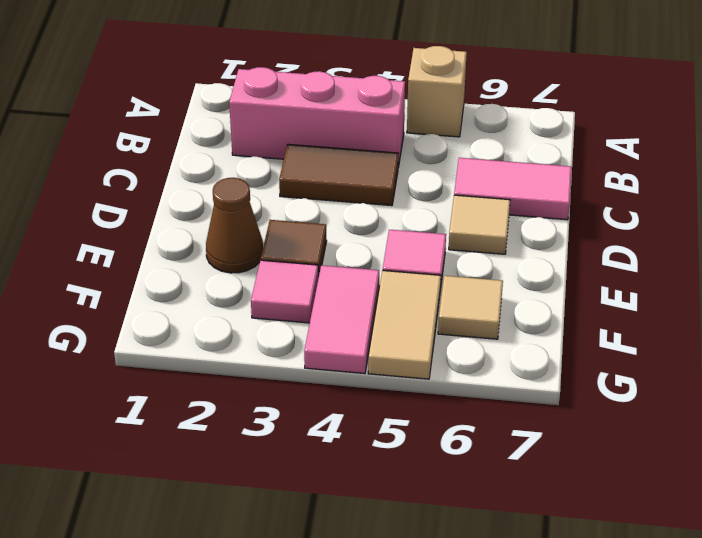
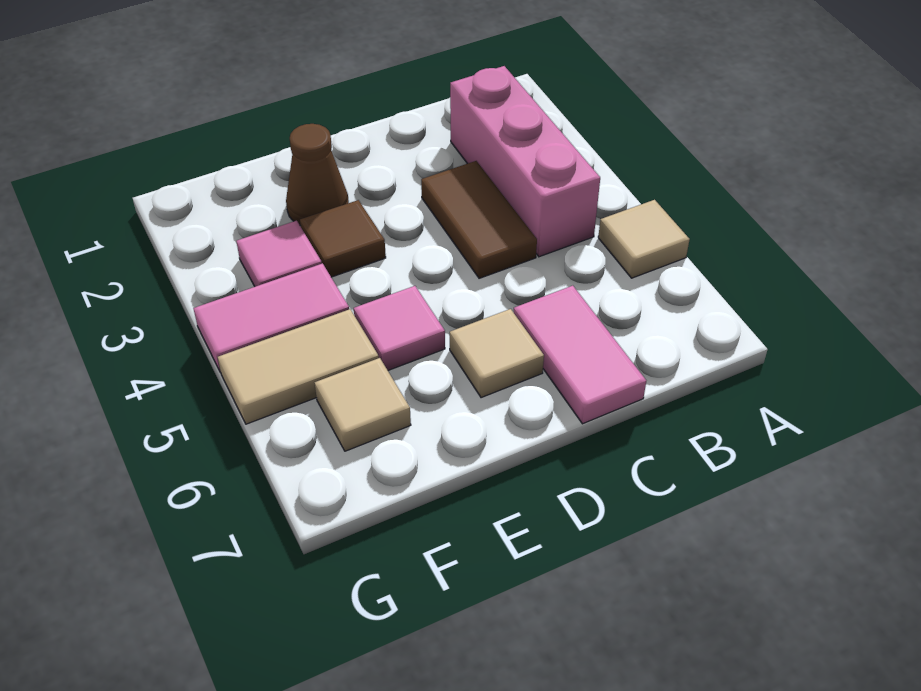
tan brick A5 level 1 -> tan tile A5 level 1

